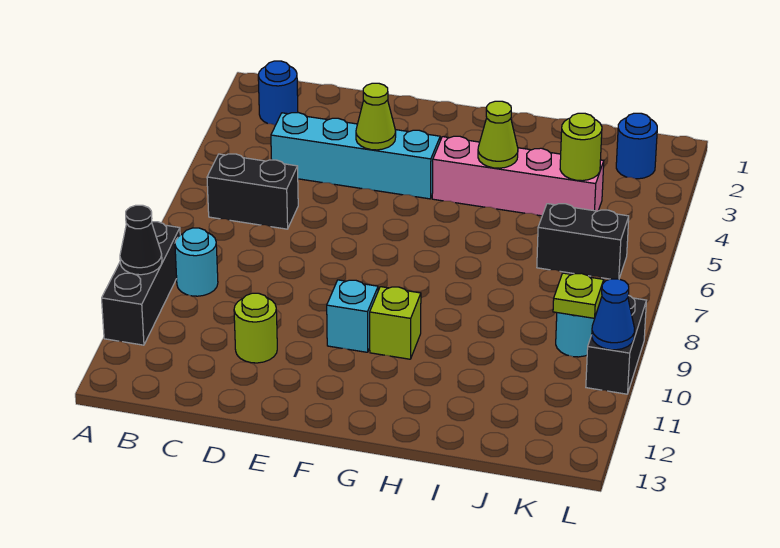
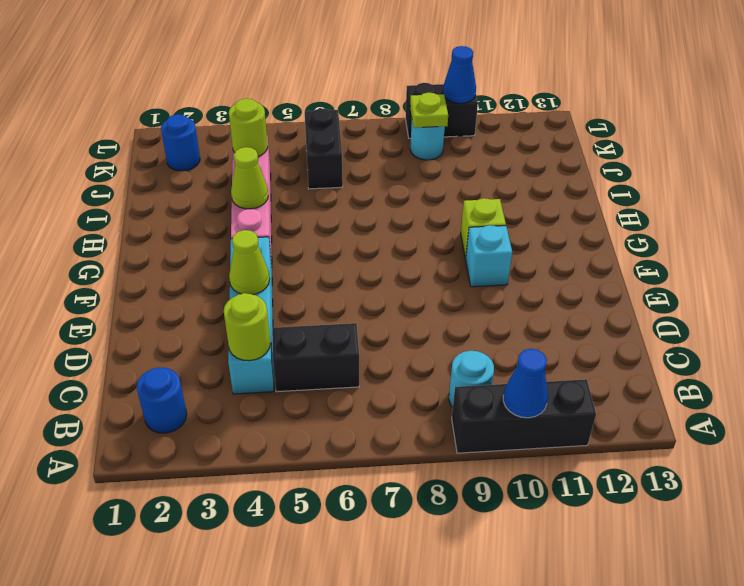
black cone A10 level 2 -> blue cone A10 level 2
black brick B6:C6 level 1 -> black brick C5:C6 level 1
lime round brick D11 level 1 -> lime round brick C4 level 2

